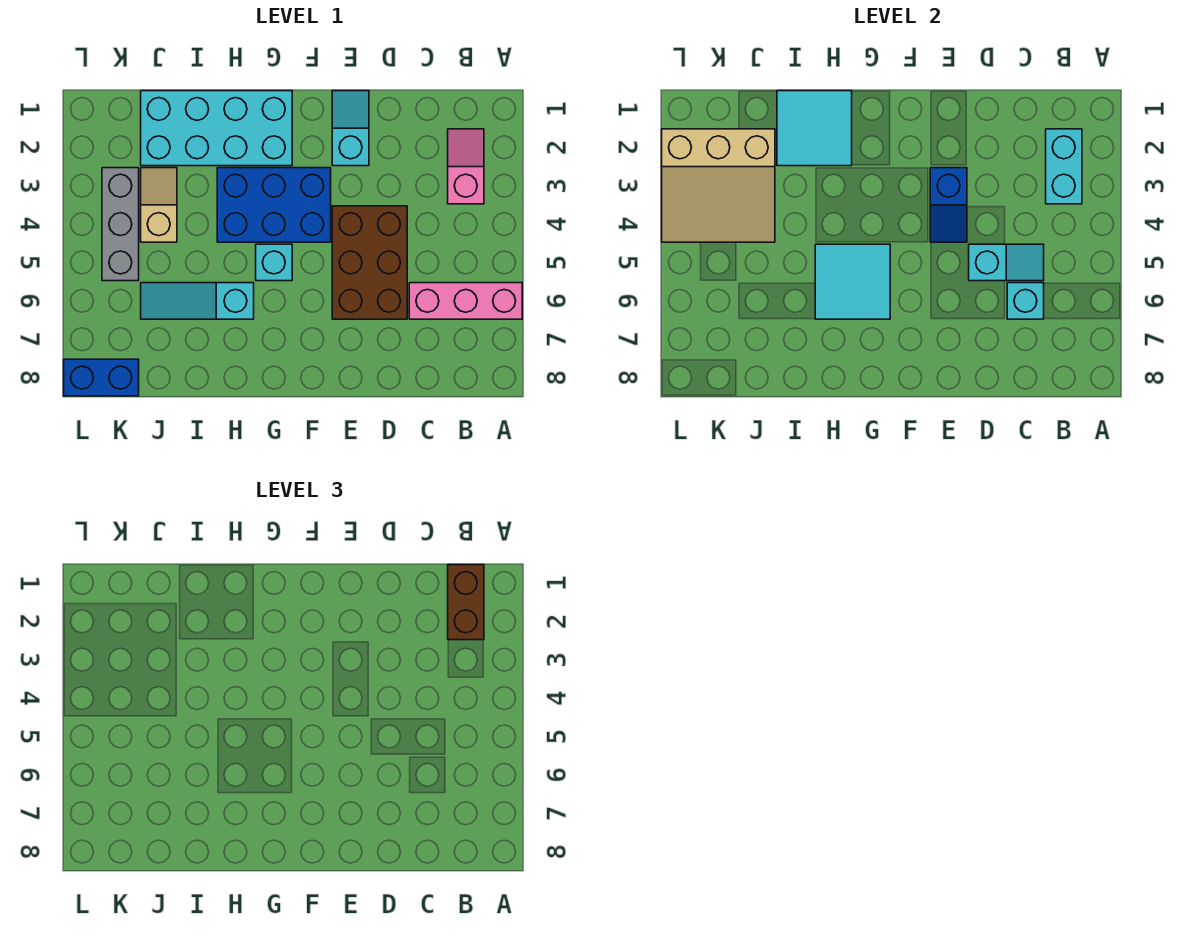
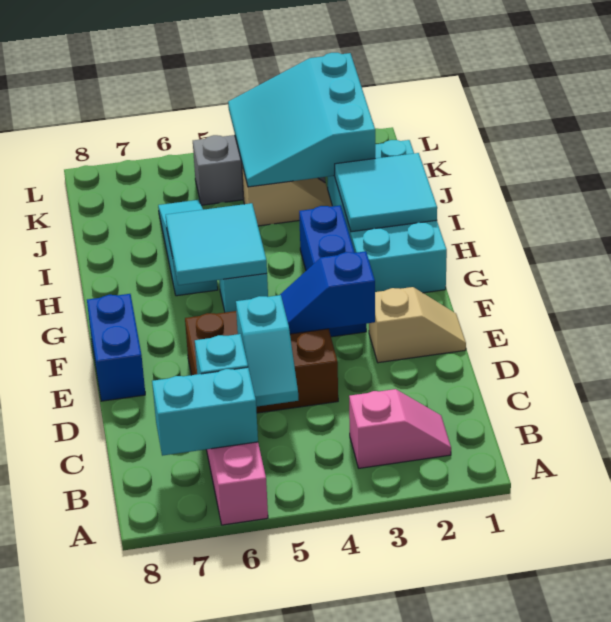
brown brick B1:B2 level 3 -> none
cyan brick B2:B3 level 2 -> cyan brick B6:B7 level 2
cyan slope E1:E2 level 1 top 2 -> tan slope E1:E2 level 1 top 2
blue brick F3:H4 level 1 -> blue brick F3:H3 level 1
tan slope J2:L4 level 2 top 2 -> cyan slope J2:L4 level 2 top 2
blue brick K8:L8 level 1 -> blue brick E8:F8 level 1

